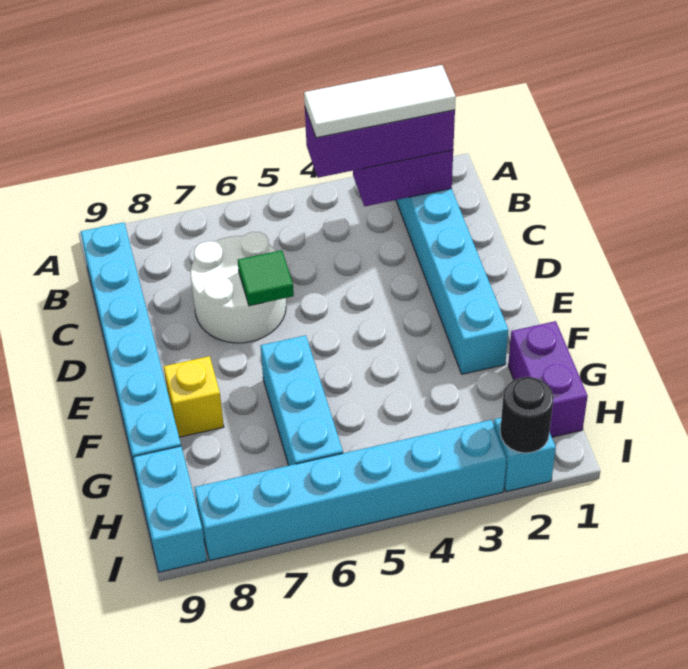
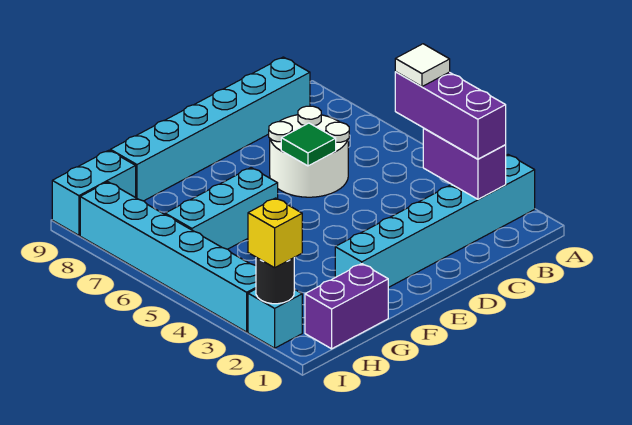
white tile B2:B4 level 4 -> white tile B4 level 4
yellow brick F8 level 1 -> yellow brick I2 level 3

